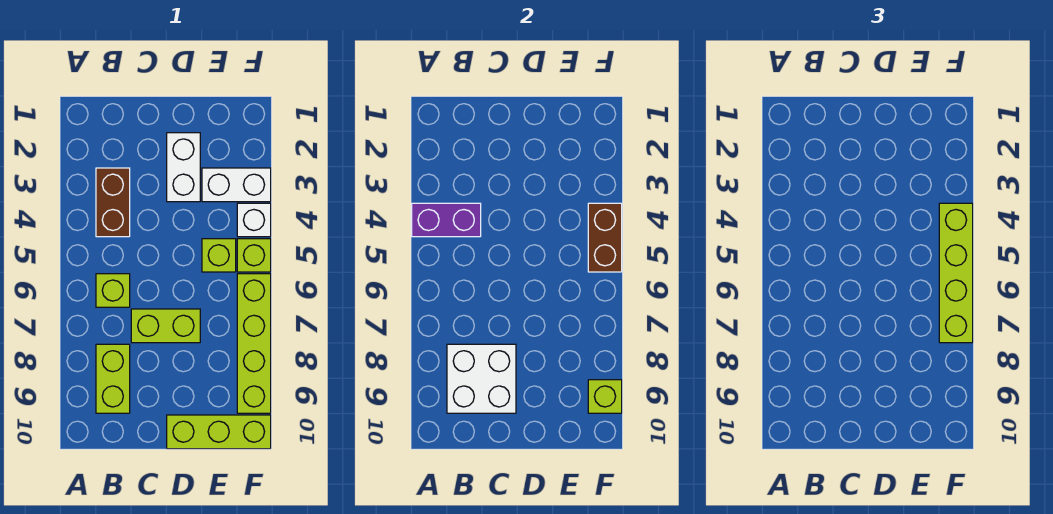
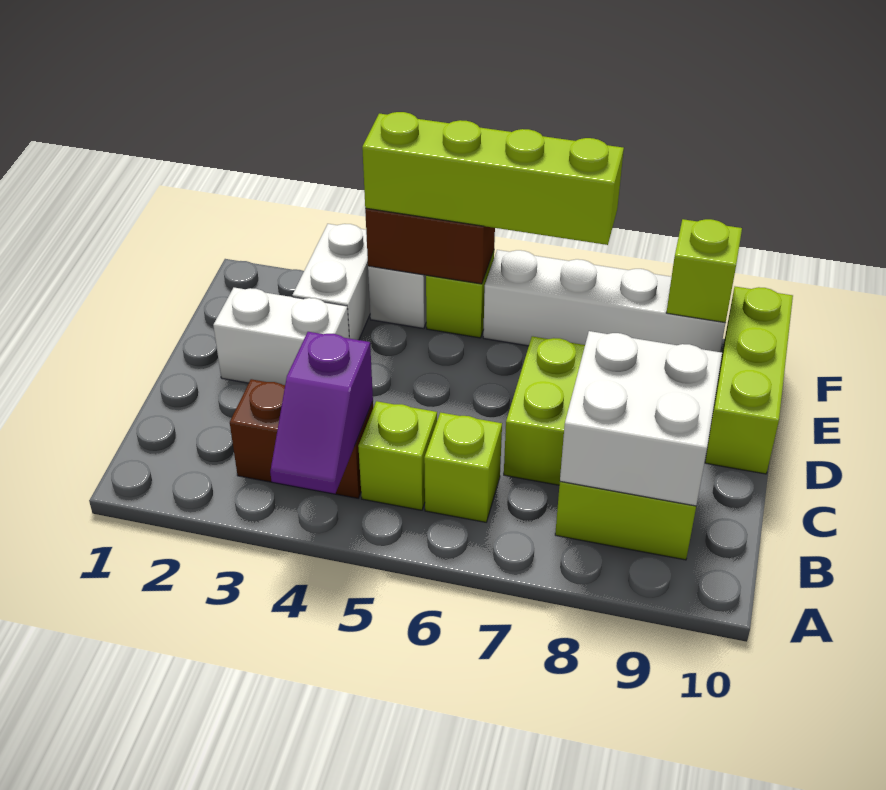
purple brick A4:B4 level 2 -> purple slope A4:B4 level 2 top B
lime brick E5 level 1 -> lime brick B5 level 1
lime brick F6:F9 level 1 -> white brick F6:F9 level 1

